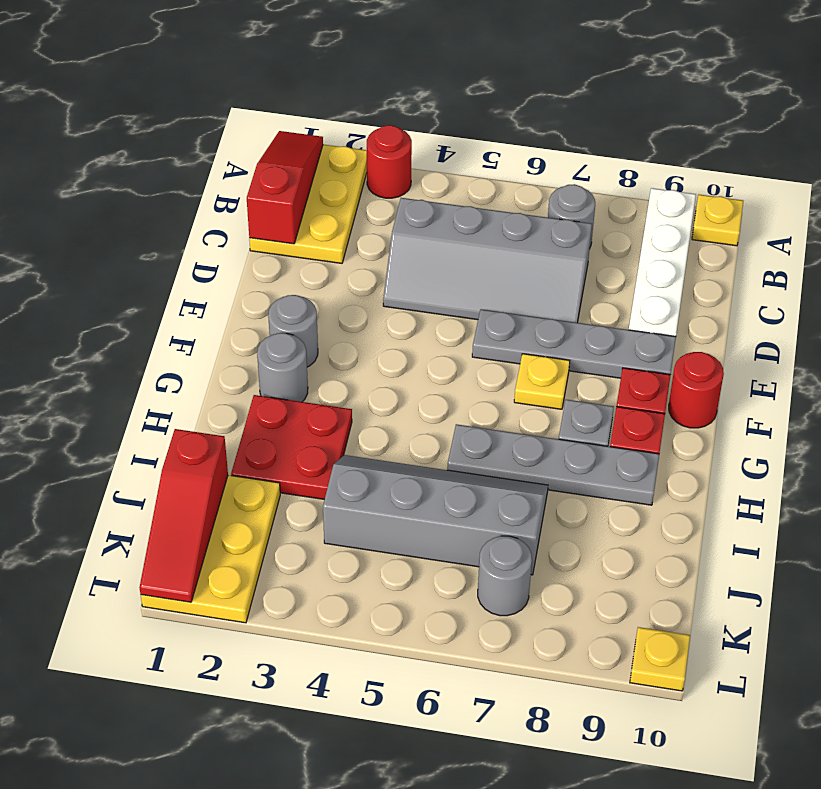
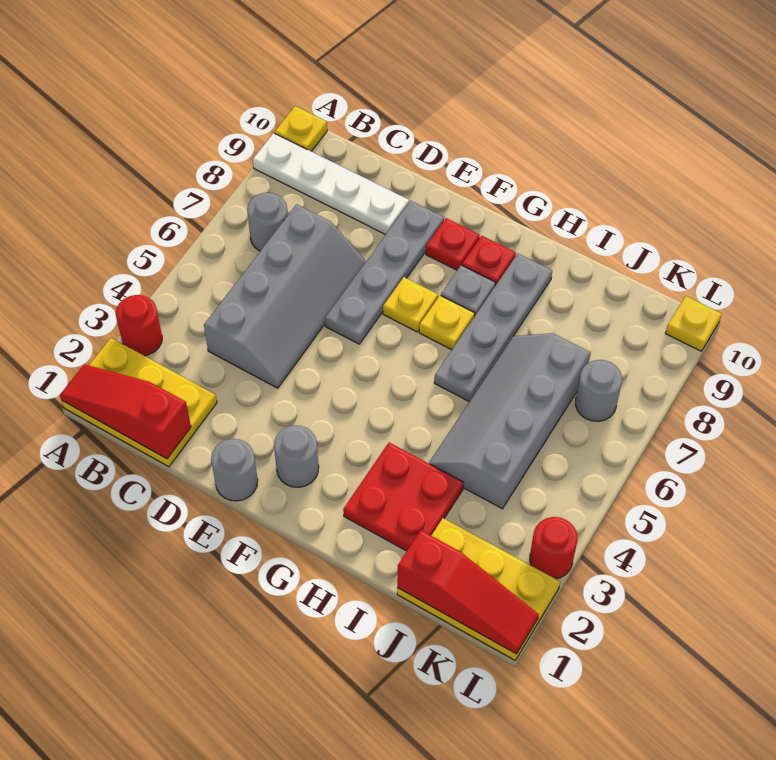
red round brick F10 level 1 -> red round brick L3 level 1
grey round brick G2 level 1 -> grey round brick E1 level 1
none -> yellow plate G7 level 1

